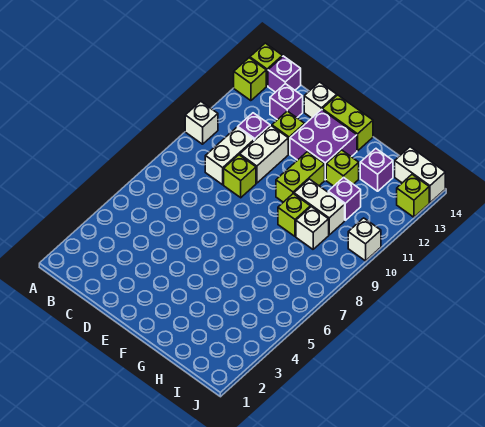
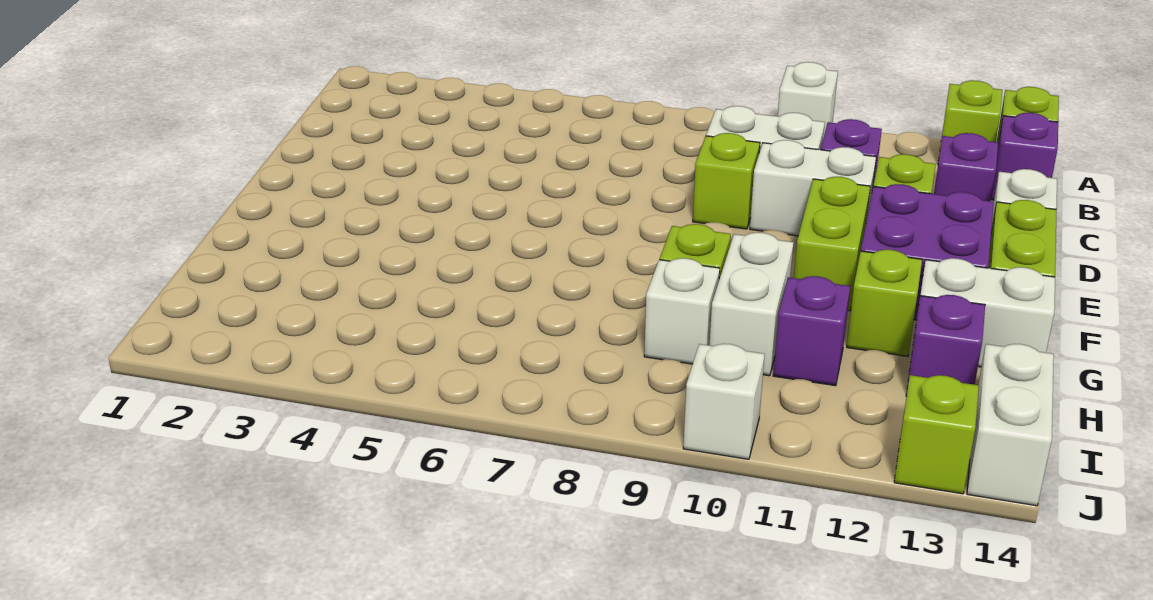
lime brick F10:F11 level 1 -> lime brick E11:F11 level 1
none -> white brick G13:G14 level 1

